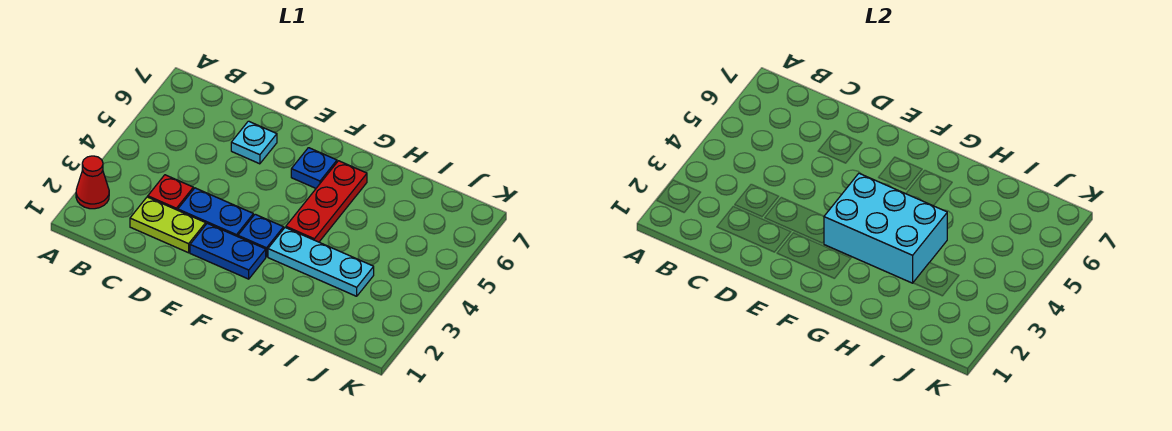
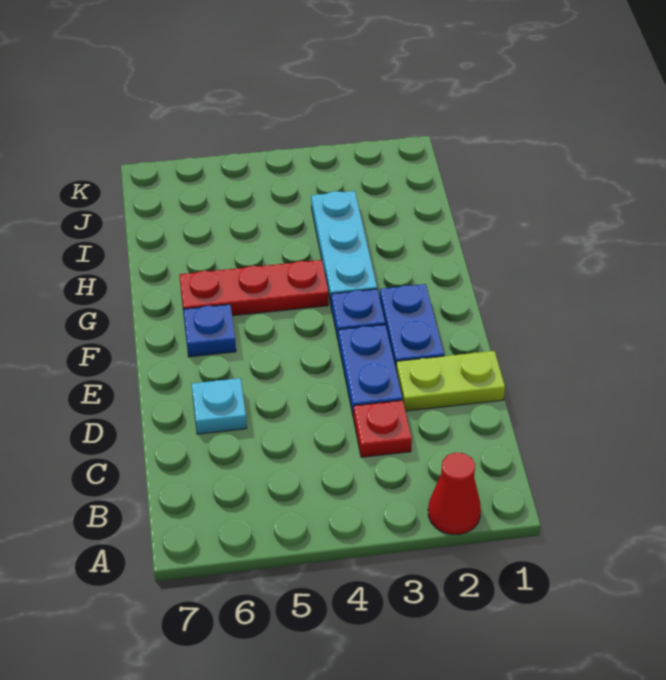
lime plate C2:D2 level 1 -> lime plate D1:D2 level 1
cyan brick F3:H4 level 2 -> none

